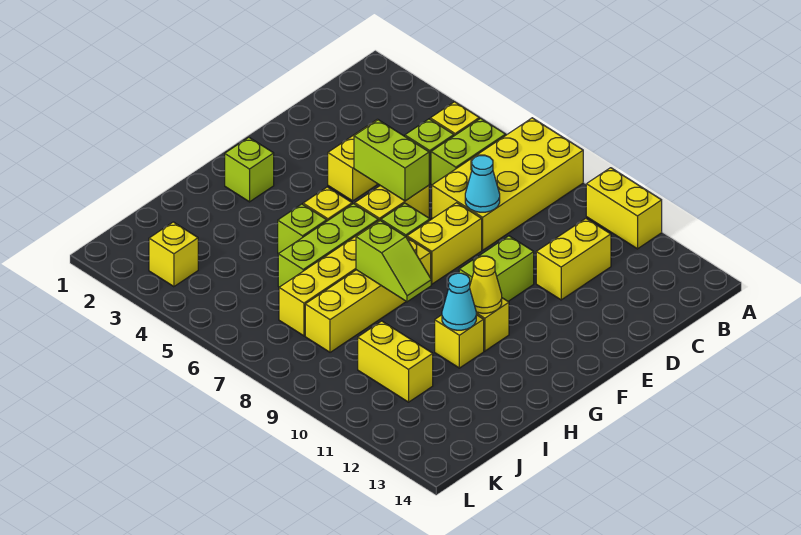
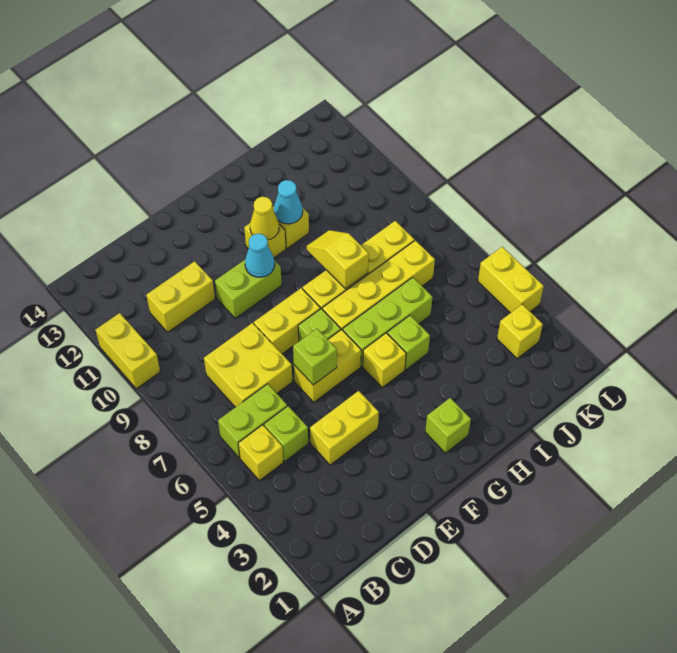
yellow brick A7:D8 level 1 -> yellow brick C7:D8 level 1
cyan cone D8 level 2 -> cyan cone F10 level 2
lime brick E5:E6 level 2 -> lime brick E6 level 2
lime slope H8:H9 level 2 top 8 -> yellow slope H8:H9 level 2 top 8
yellow brick J10:J11 level 1 -> yellow brick L4:L5 level 1

